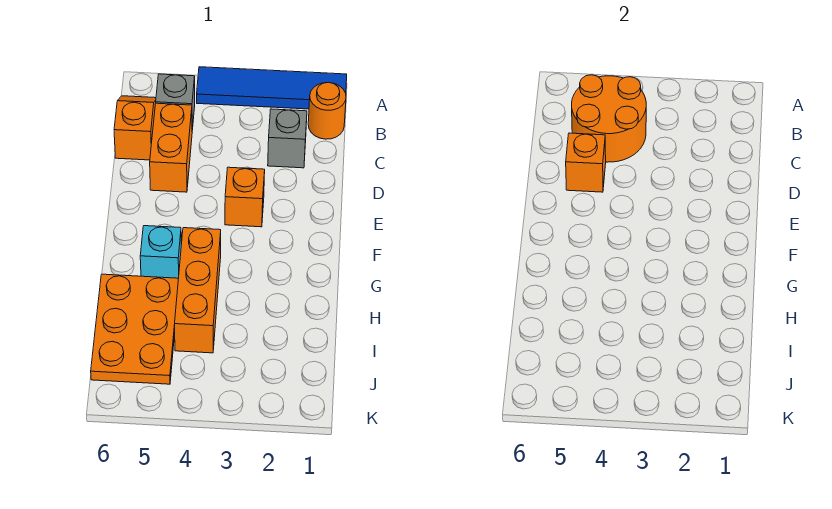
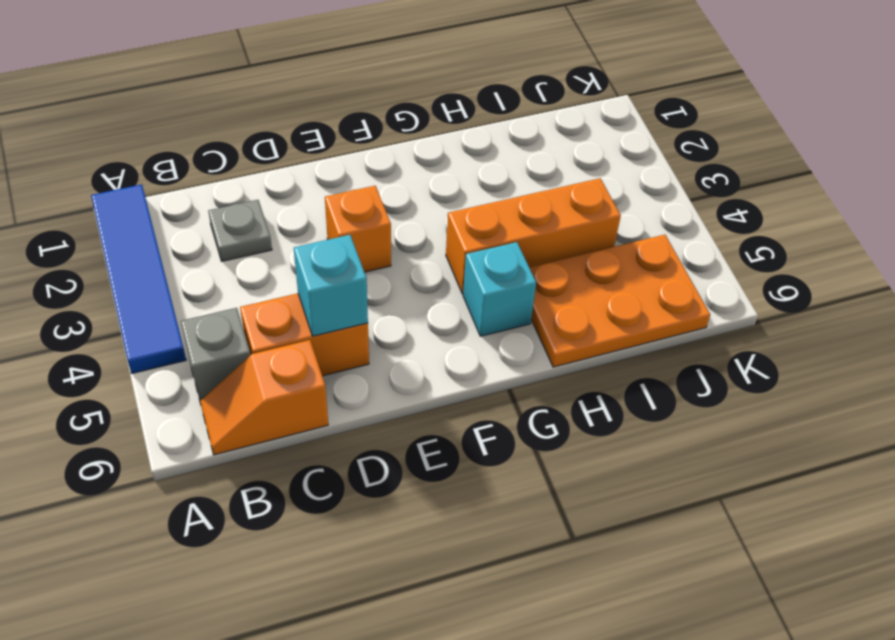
orange round brick B1 level 1 -> none
orange round brick B4:C5 level 2 -> none
grey brick C2 level 1 -> grey plate C2 level 1
orange brick D5 level 2 -> cyan brick D5 level 2

